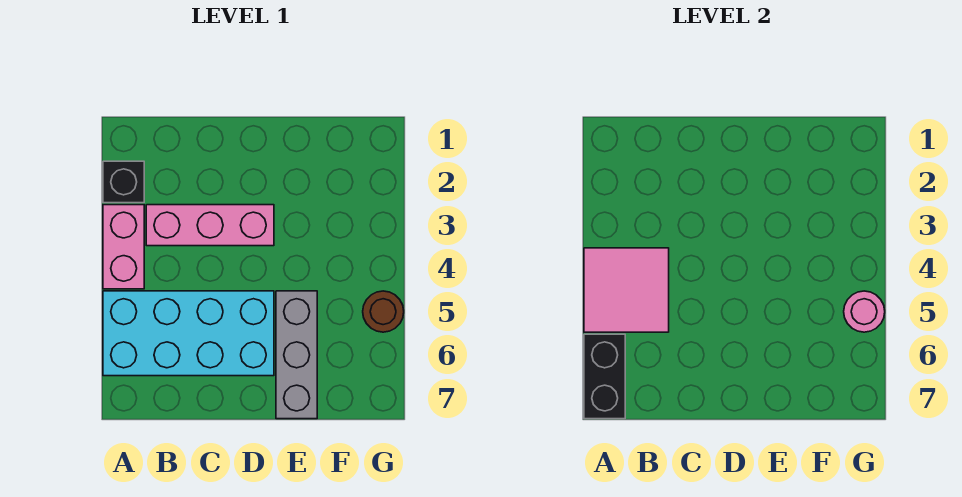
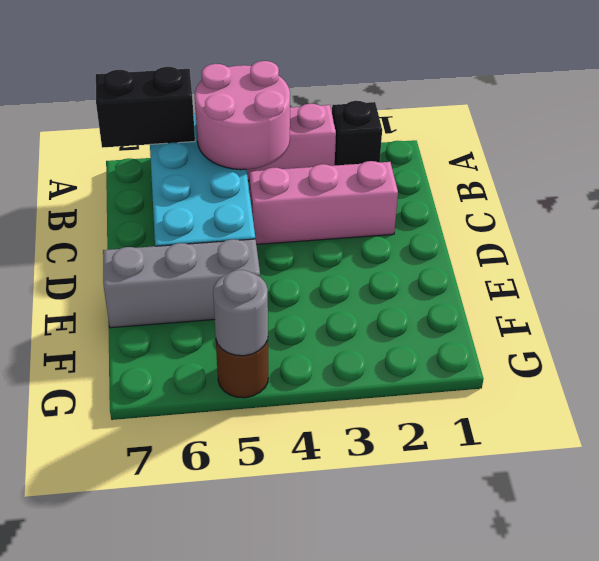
pink tile A4:B5 level 2 -> pink round brick A4:B5 level 2
pink brick B3:D3 level 1 -> pink brick C2:C4 level 1
pink round brick G5 level 2 -> grey round brick G5 level 2

